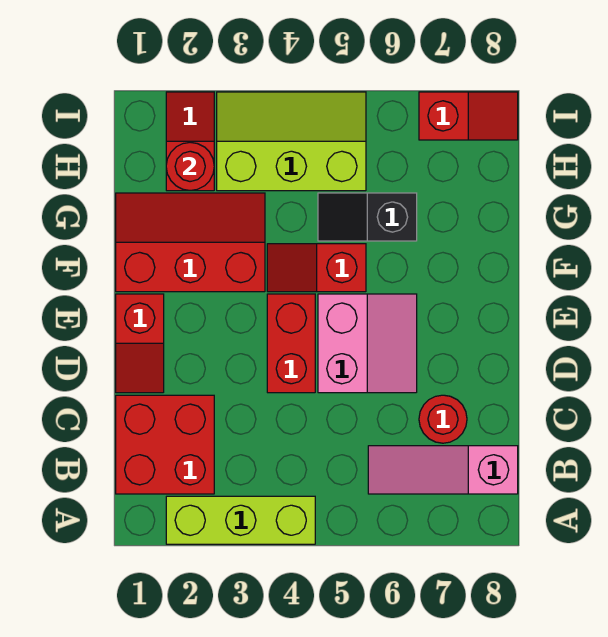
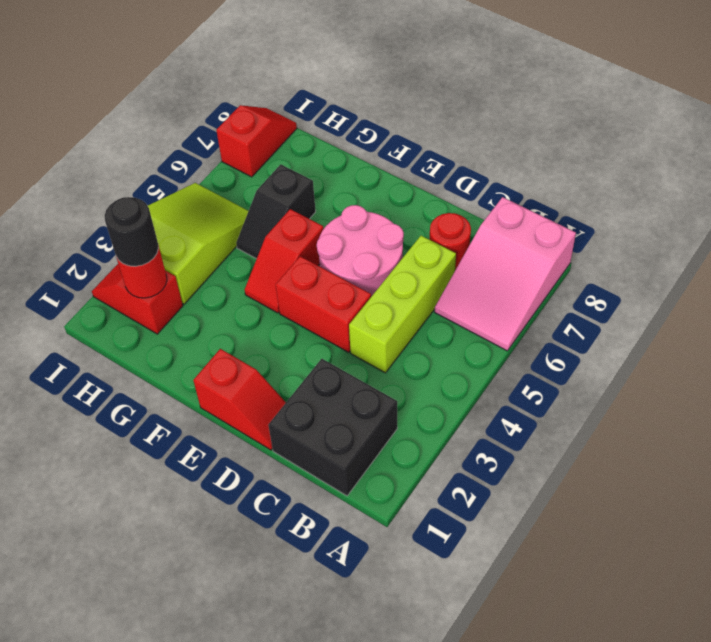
lime brick A2:A4 level 1 -> lime brick C4:C6 level 1
red brick B1:C2 level 1 -> black brick B1:C2 level 1
pink slope B6:B8 level 1 top 8 -> pink slope A6:B8 level 1 top 8
pink slope D5:E6 level 1 top 5 -> pink round brick D5:E6 level 1
red slope F1:G3 level 1 top F -> none
none -> black round brick H2 level 3
lime slope H3:I5 level 1 top H -> lime slope H3:I5 level 1 top 3

